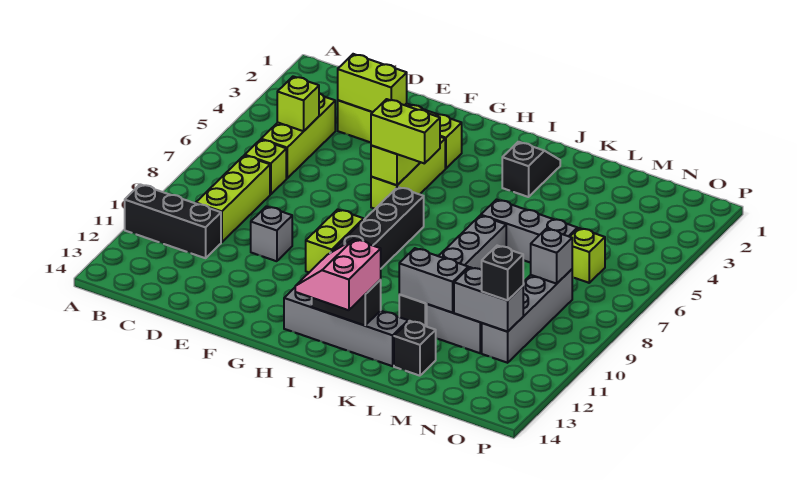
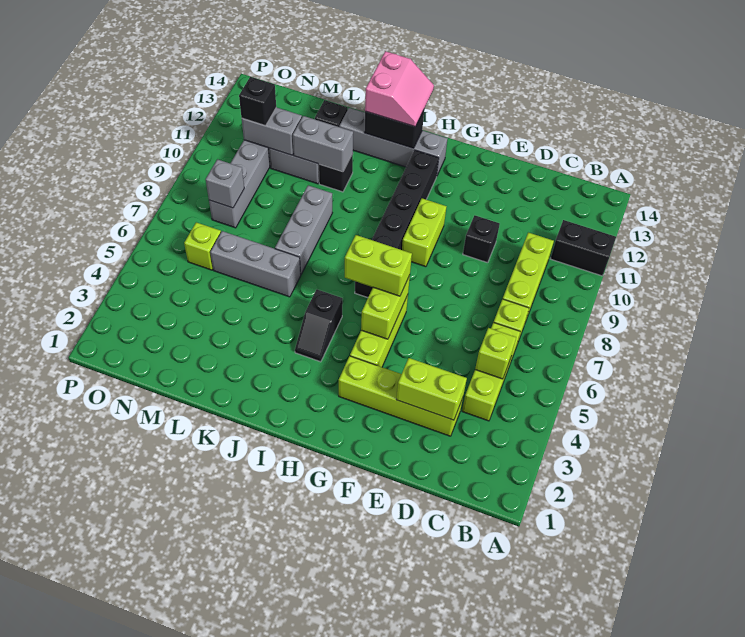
black brick A11:C11 level 1 -> black brick A11:B11 level 1
grey brick E10 level 1 -> black brick E10 level 1
black slope J2:J3 level 1 top 3 -> black slope I4:I5 level 1 top 5

